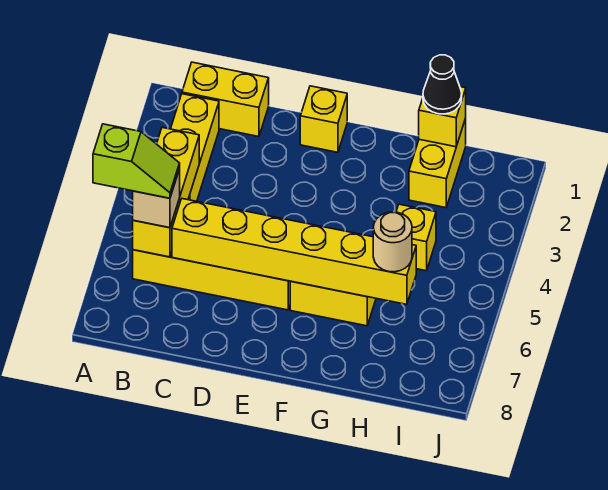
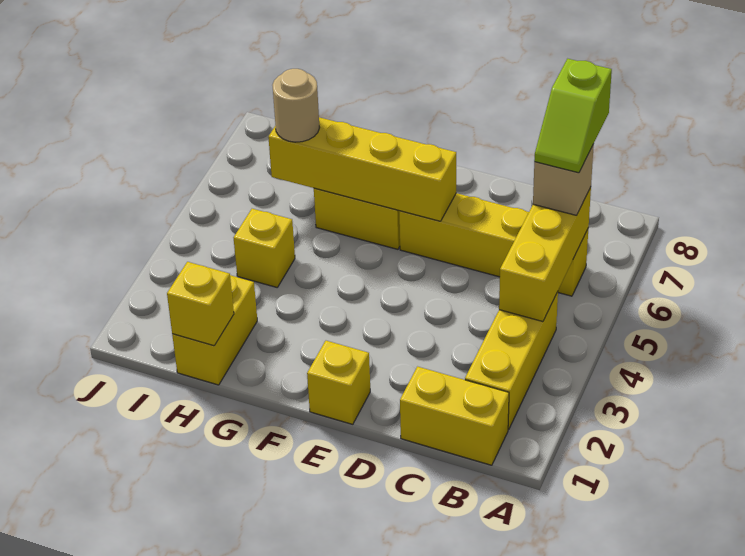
lime slope A6:B6 level 4 top A -> lime slope B6:B7 level 4 top 7
yellow brick C6:H6 level 2 -> yellow brick E6:H6 level 2
black cone H1 level 3 -> none

